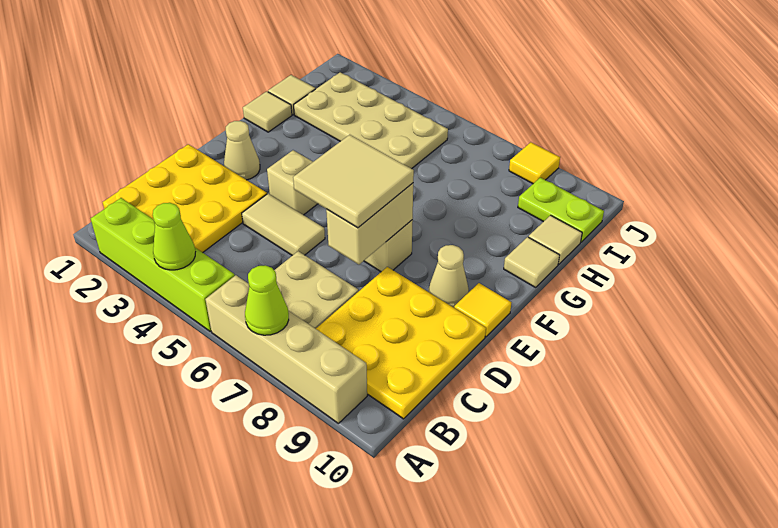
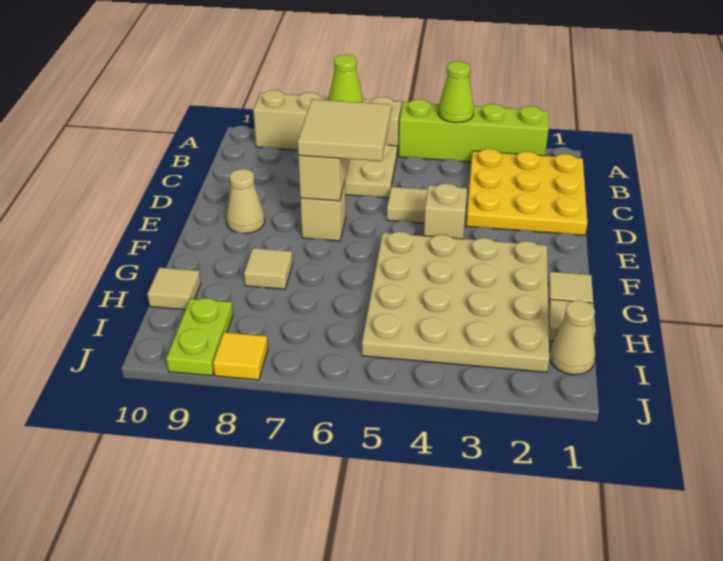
yellow plate B8:D10 level 1 -> none
tan cone E2 level 1 -> tan cone I1 level 1
yellow tile E10 level 1 -> none
tan tile G10 level 1 -> tan tile G8 level 1
tan plate H2:I5 level 1 -> tan plate F2:I5 level 1
lime plate I9:I10 level 1 -> lime plate I9:J9 level 1

